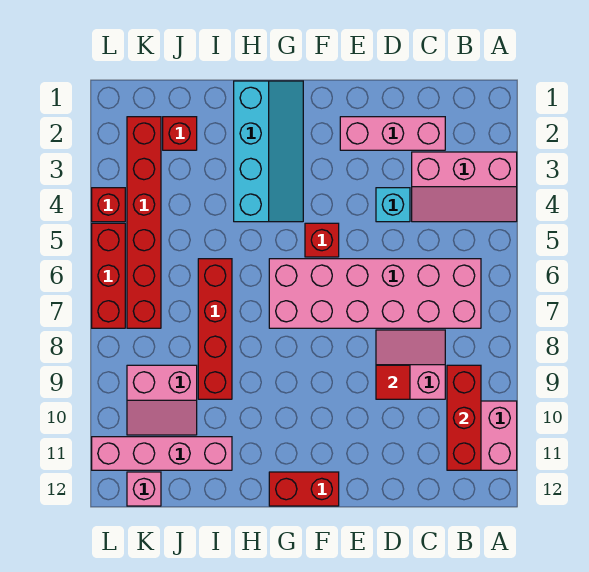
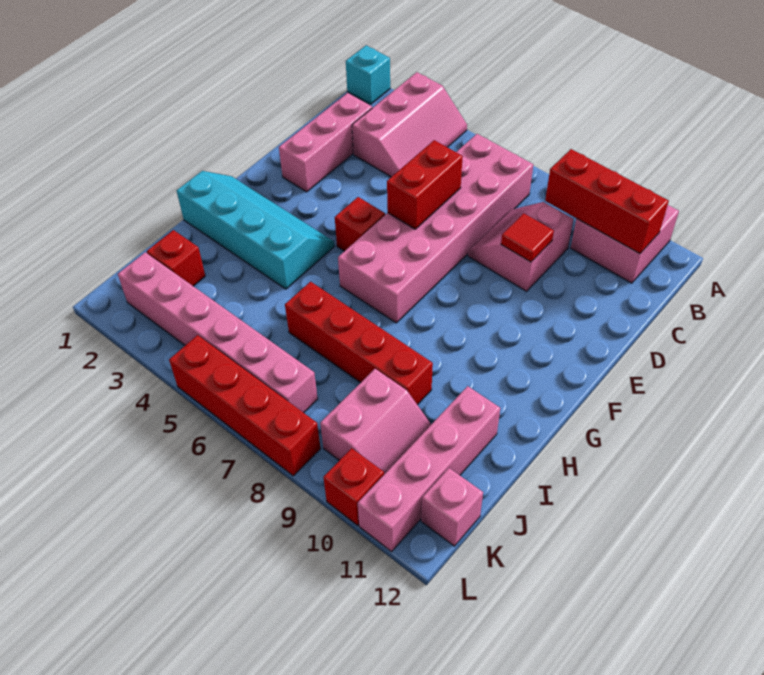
cyan brick D4 level 1 -> cyan brick A1 level 1
red brick F12:G12 level 1 -> red brick D6:E6 level 2
red brick K2:K7 level 1 -> pink brick K2:K7 level 1
red brick L4 level 1 -> red brick L10 level 1
red brick L5:L7 level 1 -> red brick L5:L8 level 1

